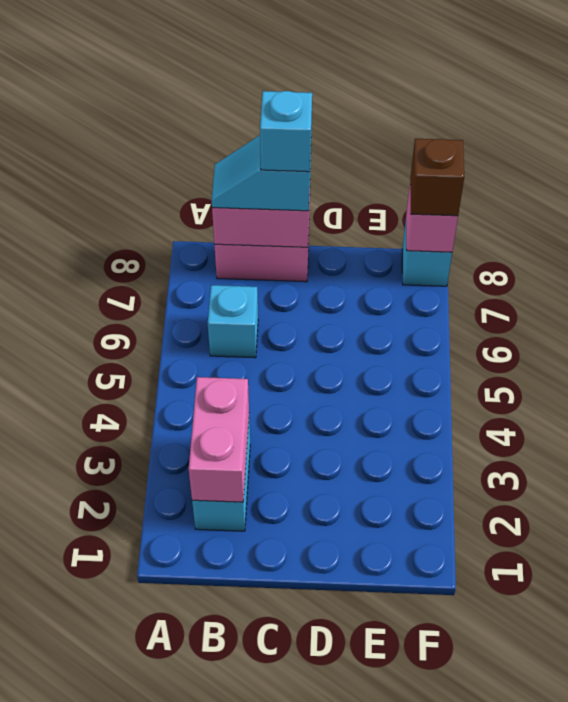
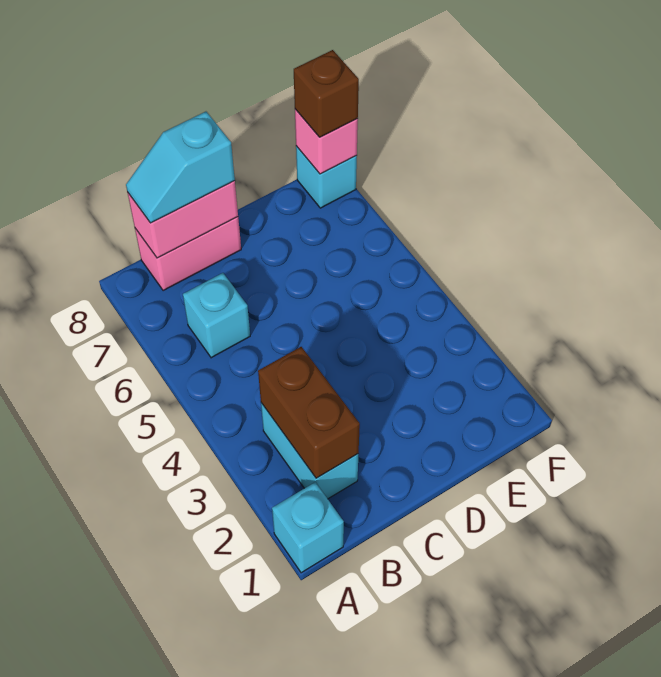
pink brick B2:B3 level 2 -> brown brick B2:B3 level 2
cyan brick C8 level 4 -> cyan brick A1 level 1

